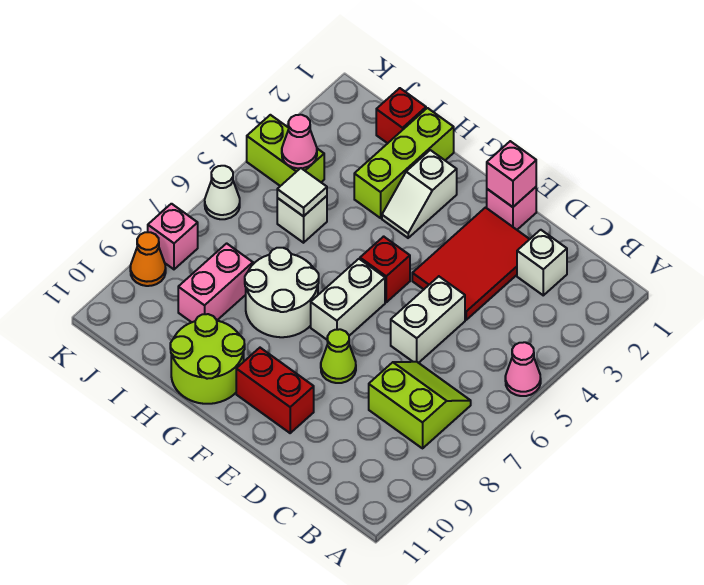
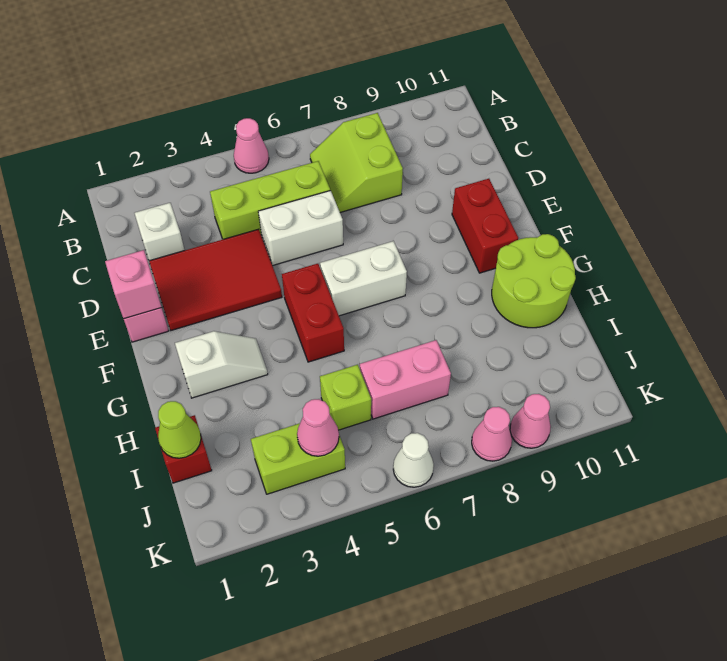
lime cone E8 level 1 -> lime cone I1 level 2
red brick F5 level 1 -> red brick F5:G5 level 1
white round brick G7:H8 level 1 -> none
lime brick H1:H3 level 1 -> lime brick C4:C6 level 1
white brick I5 level 1 -> lime brick I5 level 1
white tile I5 level 2 -> none
pink brick I8:I9 level 1 -> pink brick I6:I7 level 1
lime brick J4:K4 level 1 -> lime brick J3:J4 level 1
pink brick K8 level 1 -> pink cone K8 level 1
orange cone K9 level 1 -> pink cone K9 level 1

